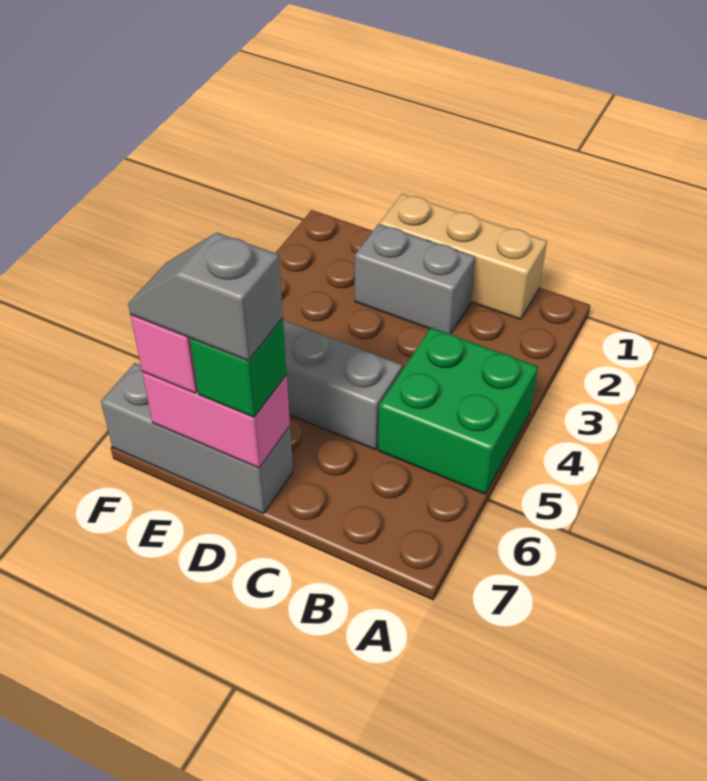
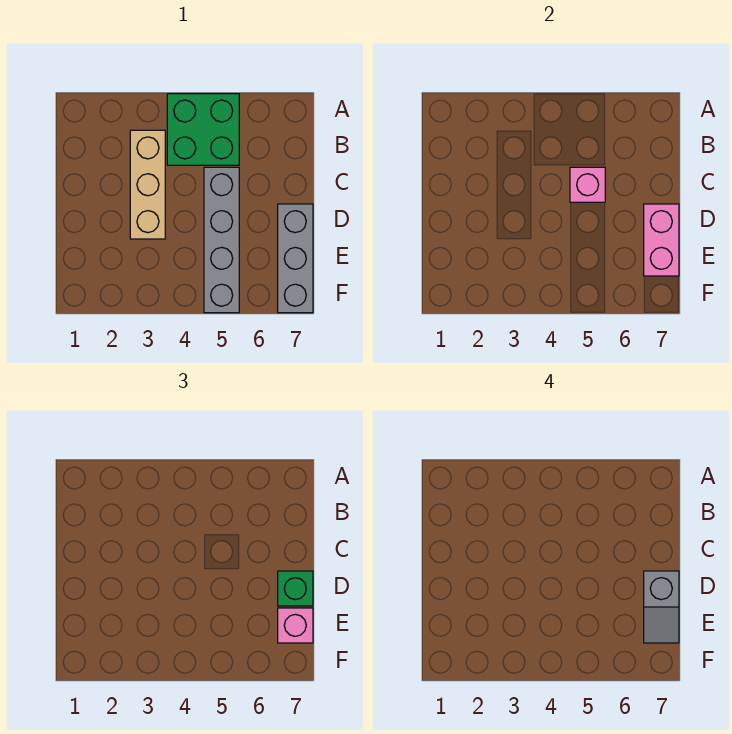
tan brick B1:D1 level 1 -> tan brick B3:D3 level 1
grey brick C2:D2 level 1 -> none
none -> pink brick C5 level 2

